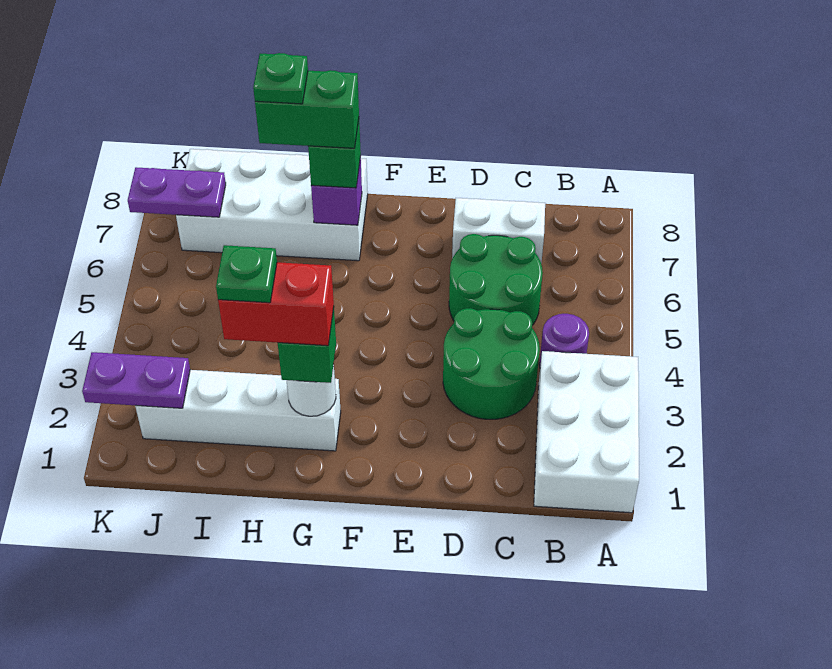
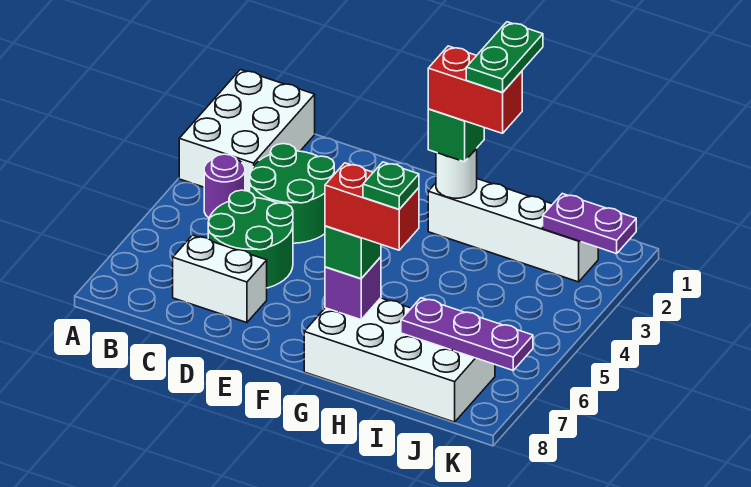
green brick G7:H7 level 4 -> red brick G7:H7 level 4
green plate H2 level 5 -> green plate H1:H2 level 5
purple plate J7:K7 level 2 -> purple plate I7:K7 level 2

